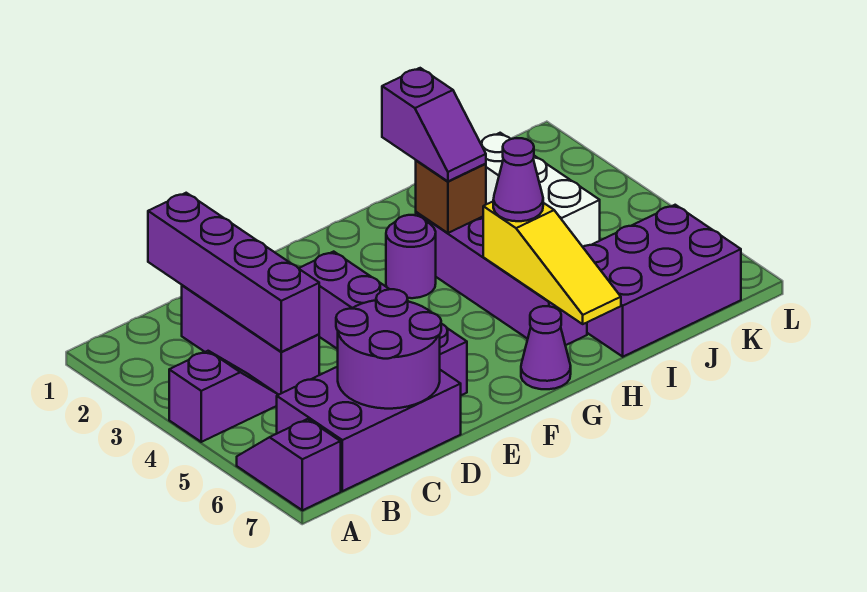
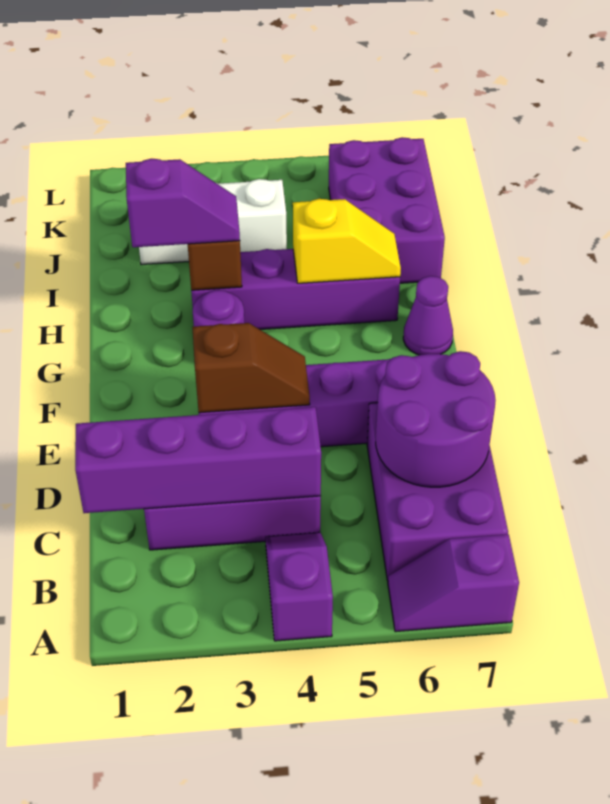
none -> brown slope E3:E4 level 2 top 3
yellow slope H5:H7 level 2 top 5 -> yellow slope H5:H6 level 2 top 5
purple cone H5 level 3 -> none

